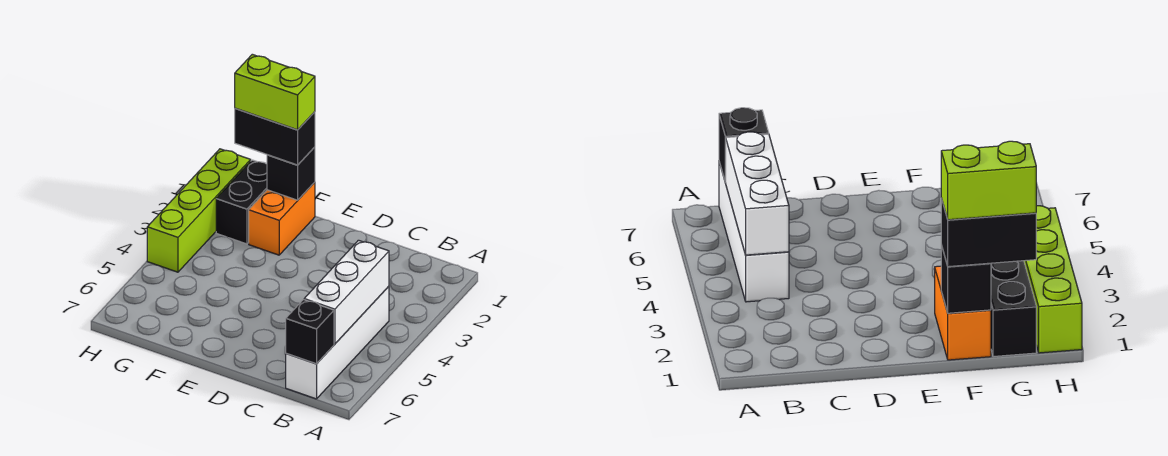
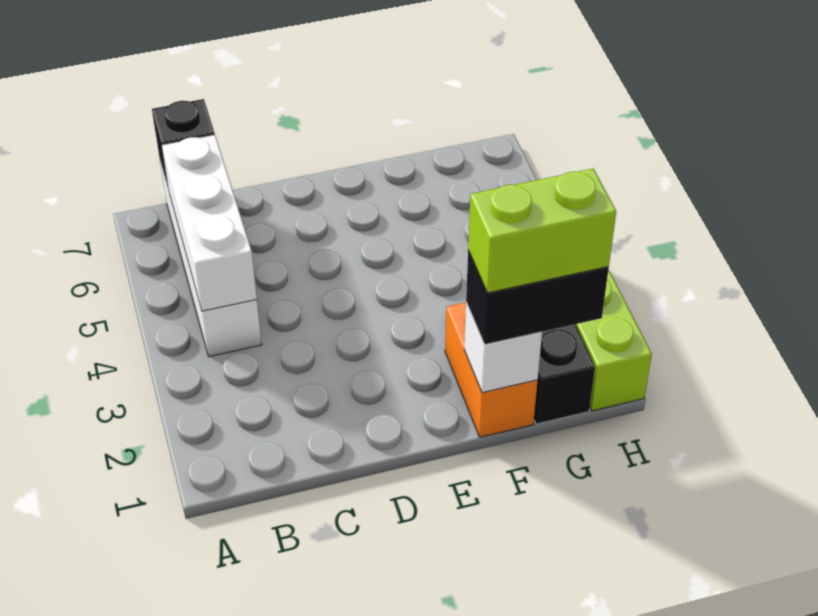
black brick F1 level 2 -> white brick F1 level 2

